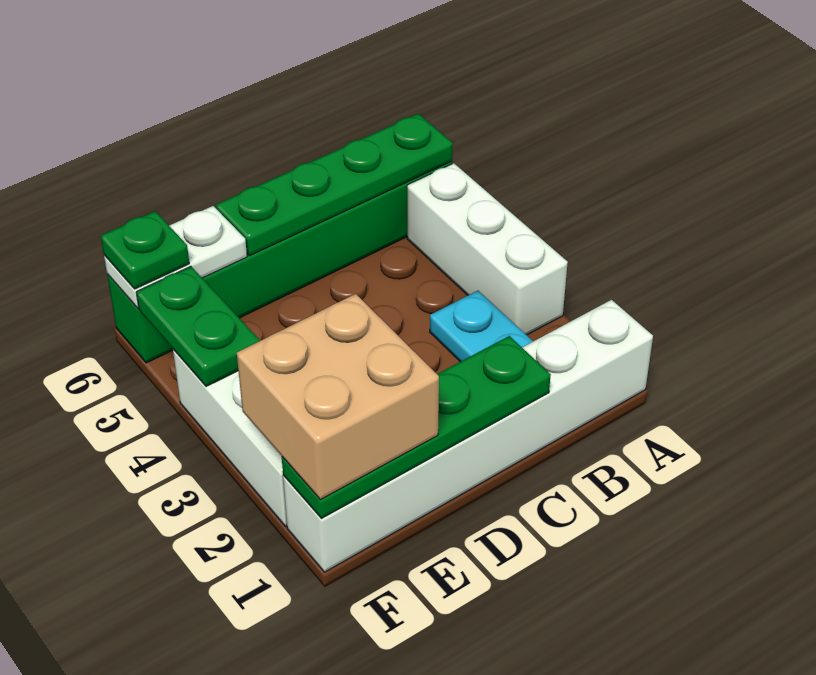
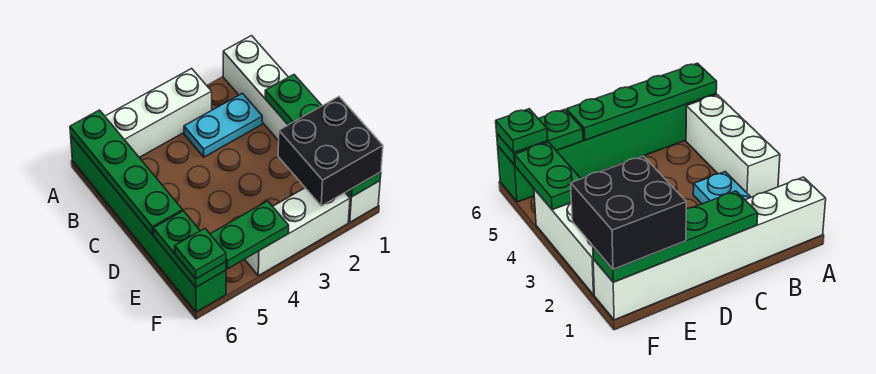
tan brick E1:F2 level 3 -> black brick E1:F2 level 3
white plate E6:F6 level 2 -> green plate E6:F6 level 2

